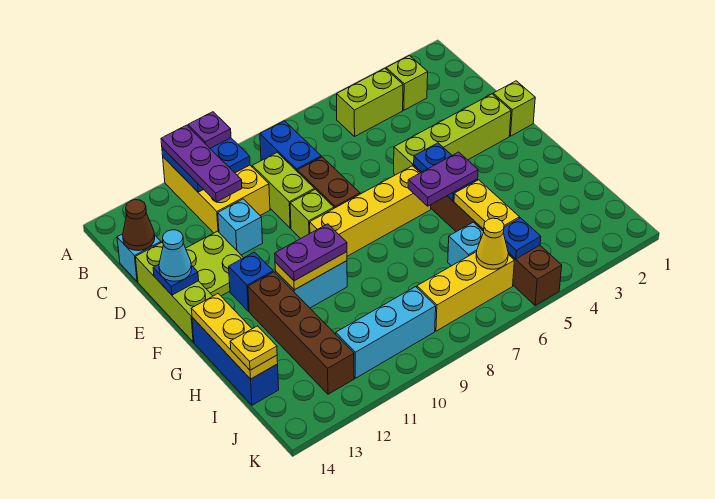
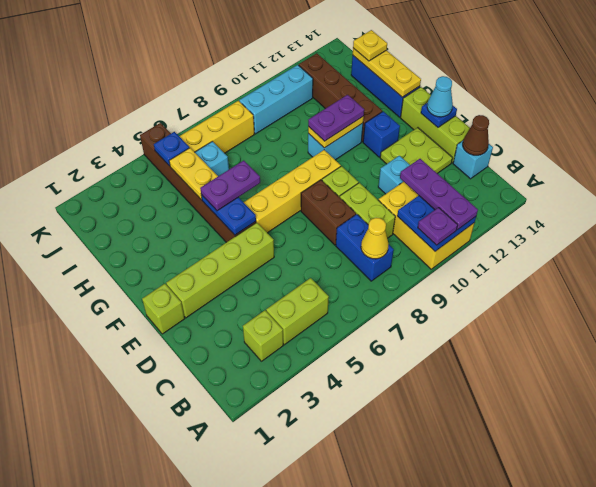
yellow cone J6 level 2 -> yellow cone B8 level 2

